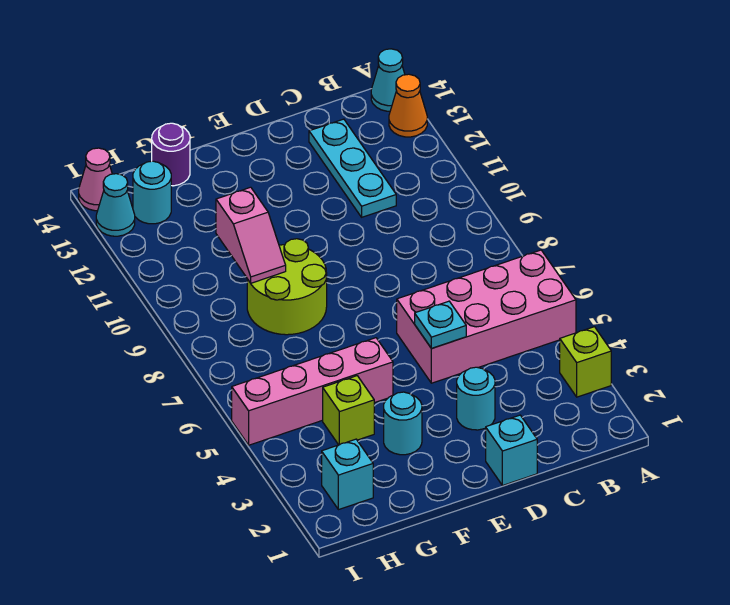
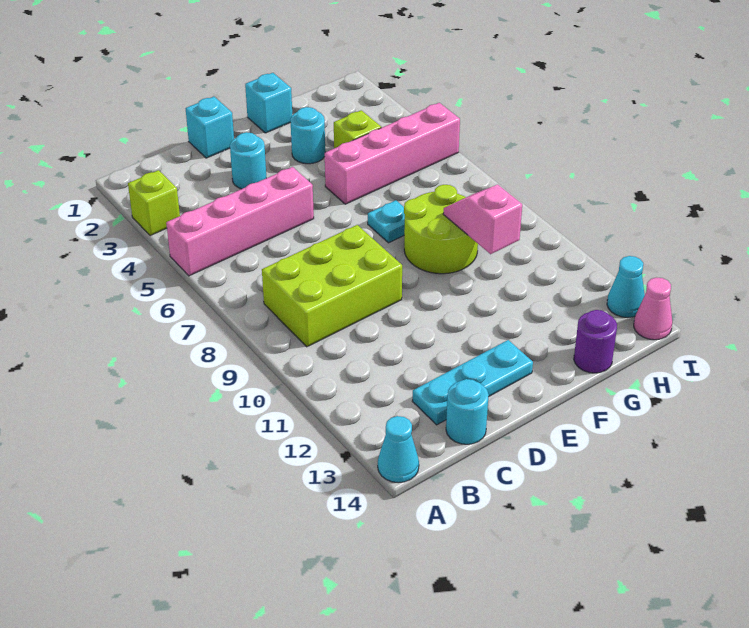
pink brick A5:D6 level 1 -> pink brick A5:D5 level 1
orange cone A13 level 1 -> none
none -> lime brick B8:D9 level 1
cyan plate C11:C13 level 1 -> cyan plate C13:E13 level 1
cyan plate D5 level 2 -> cyan plate F7 level 1
cyan brick H2 level 1 -> cyan brick F1 level 1
cyan round brick H13 level 1 -> cyan round brick C14 level 1

